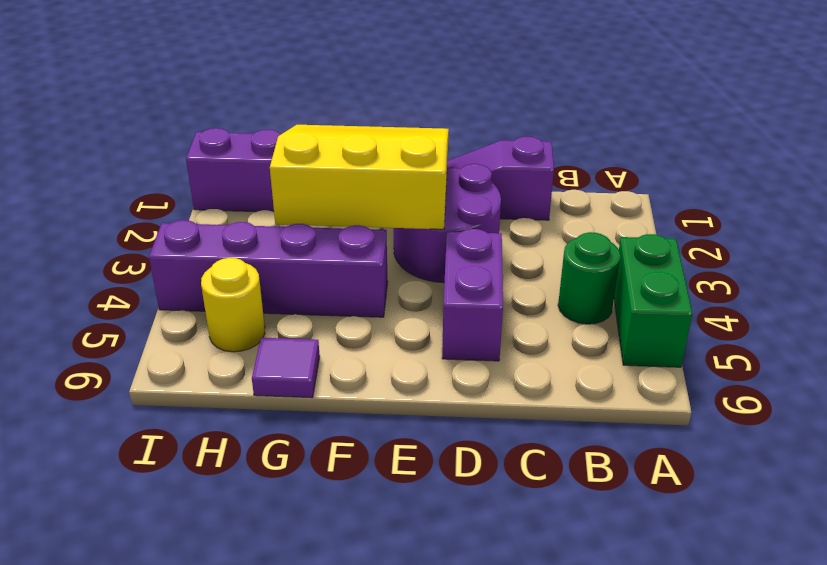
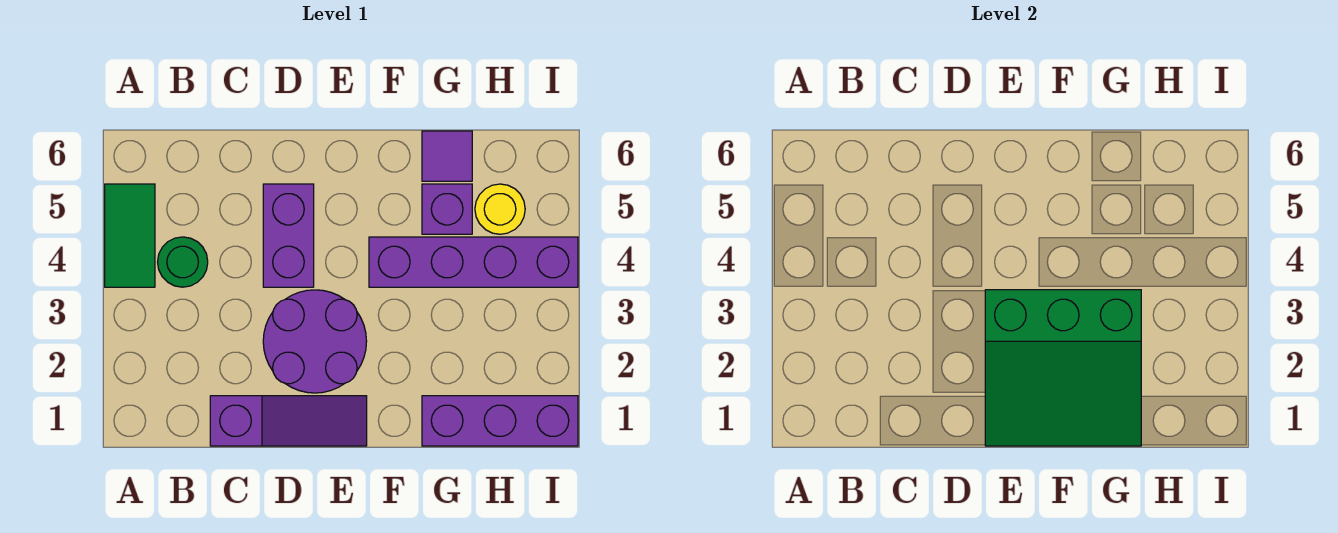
green brick A4:A5 level 1 -> green tile A4:A5 level 1
yellow slope E1:G3 level 2 top 3 -> green slope E1:G3 level 2 top 3
none -> purple brick G5 level 1

